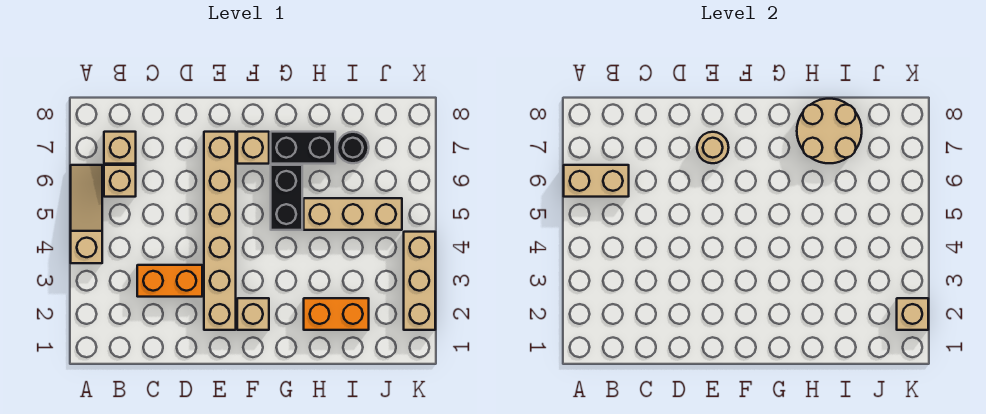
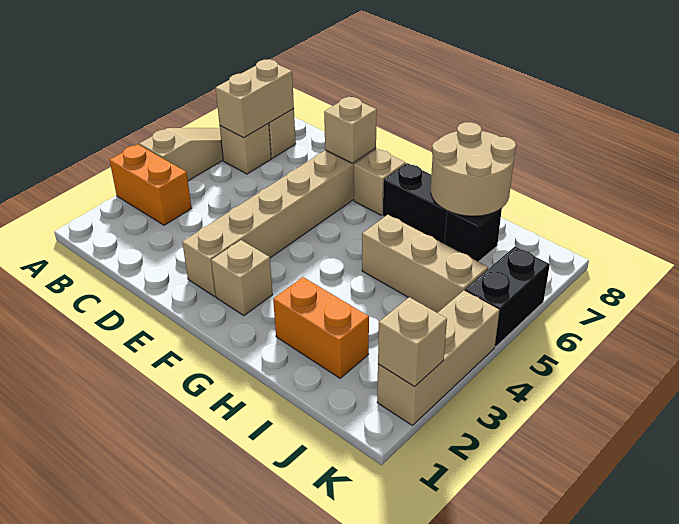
tan brick A6:B6 level 2 -> tan brick B6:B7 level 2
orange brick C3:D3 level 1 -> orange brick A3:B3 level 1
tan round brick E7 level 2 -> tan brick E7 level 2
black brick G5:G6 level 1 -> black brick K5:K6 level 1
black round brick I7 level 1 -> black brick I7 level 1

